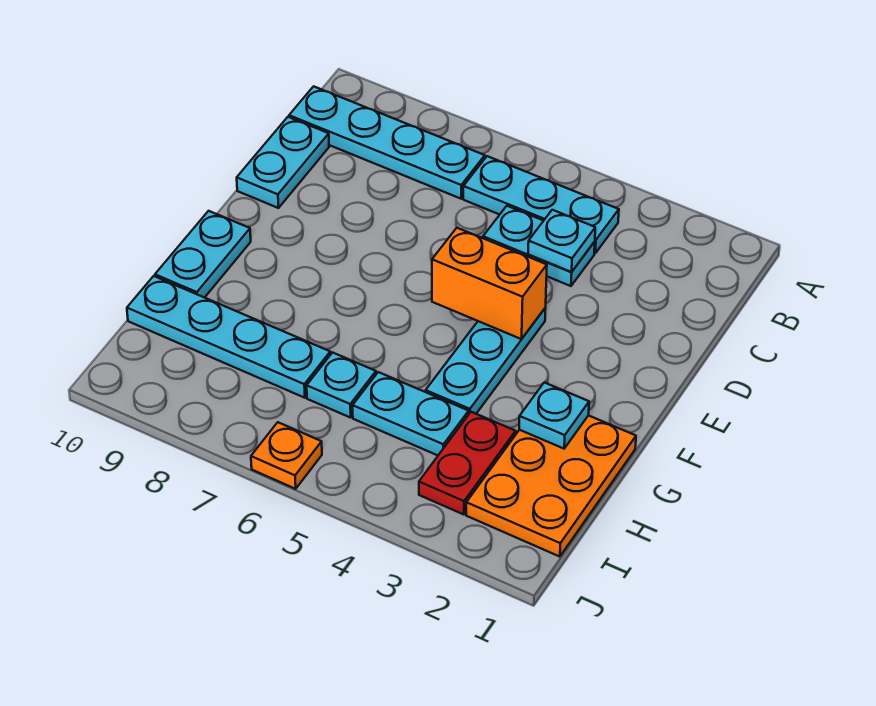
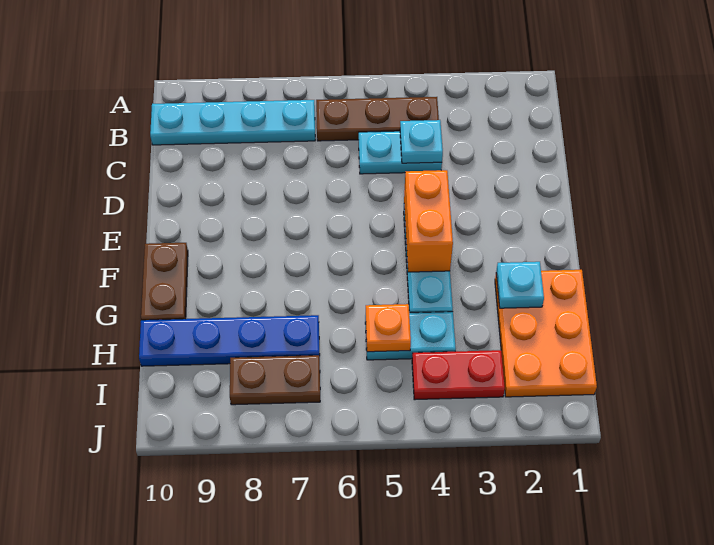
cyan plate B4:B6 level 1 -> brown plate B4:B6 level 1
cyan plate C10:D10 level 1 -> none
orange brick E4:E5 level 2 -> orange brick E4:F4 level 2
cyan plate F10:G10 level 1 -> brown plate F10:G10 level 1
red plate H3:I3 level 1 -> red plate I3:I4 level 1
cyan plate H6 level 1 -> none
cyan plate H7:H10 level 1 -> blue plate H7:H10 level 1
none -> brown plate I7:I8 level 1
orange plate J6 level 1 -> orange plate H5 level 2

